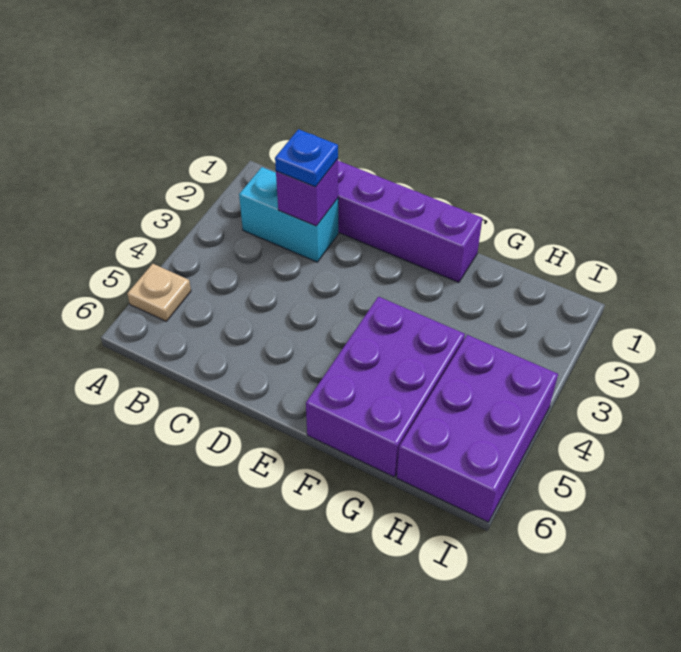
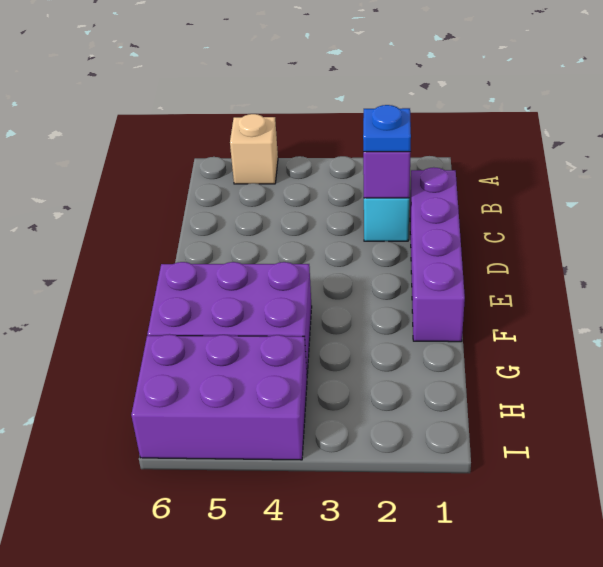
tan plate A5 level 1 -> tan brick A5 level 1

